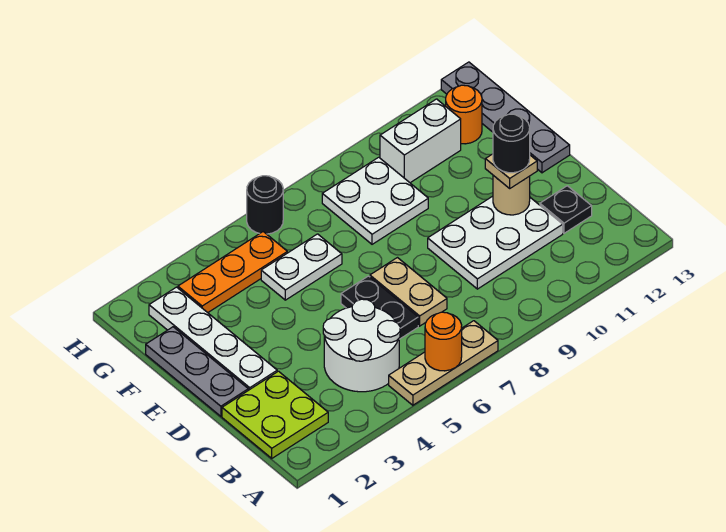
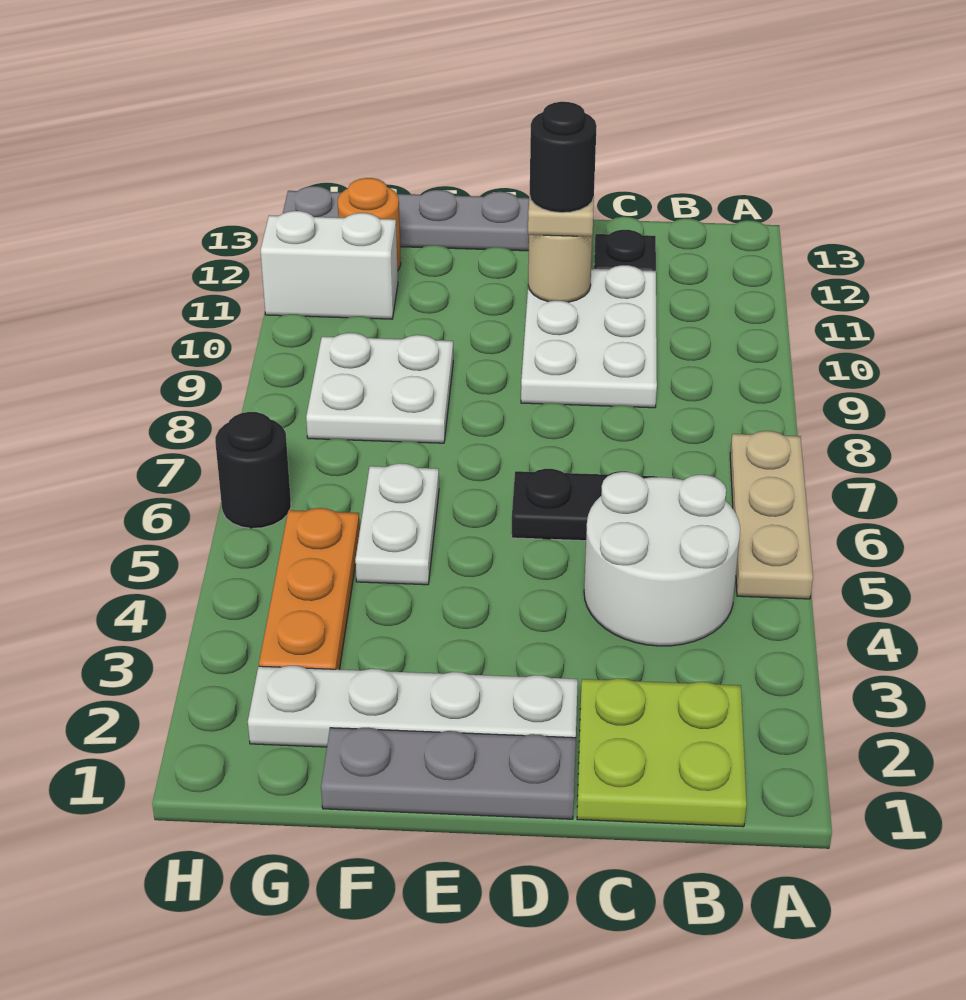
orange round brick A6 level 2 -> none
tan plate C7:D7 level 1 -> none
white brick G10:G11 level 1 -> white brick G11:H11 level 1

